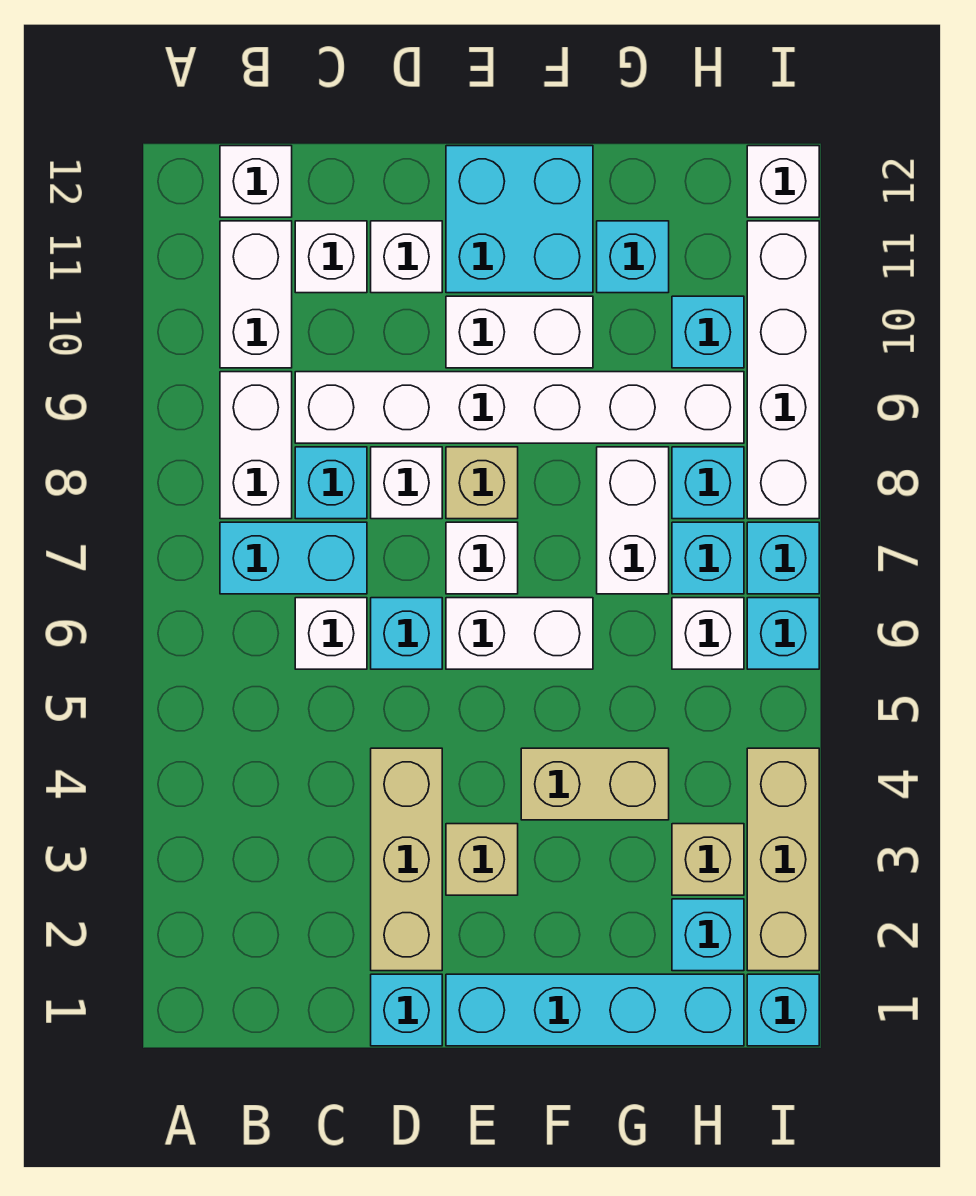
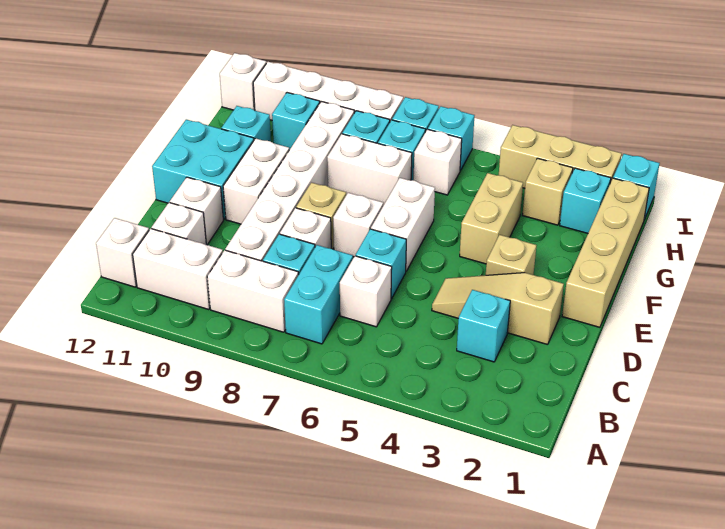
cyan brick D1 level 1 -> cyan brick C3 level 1
tan brick D2:D4 level 1 -> tan slope D2:D4 level 1 top 2
cyan brick E1:H1 level 1 -> tan brick E1:H1 level 1

